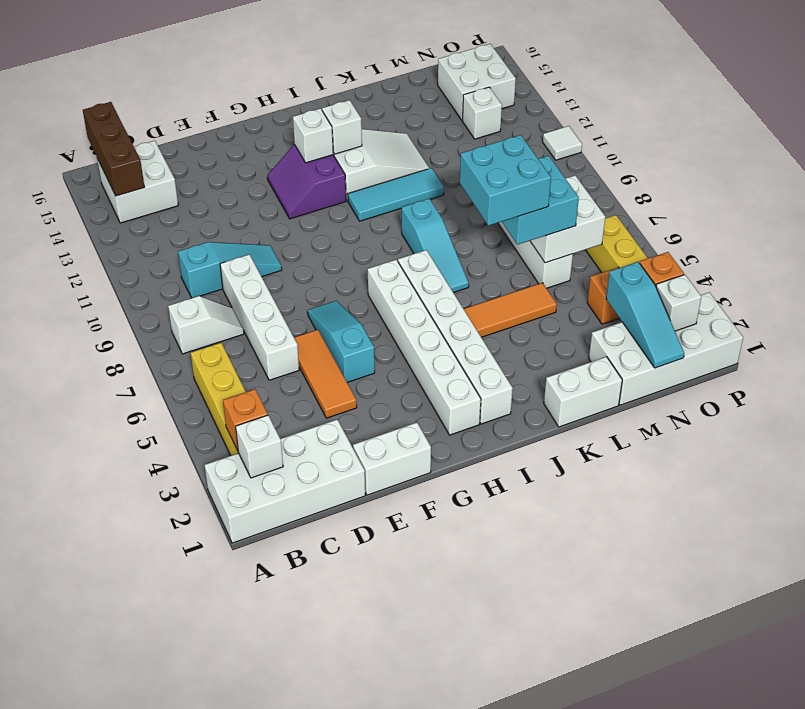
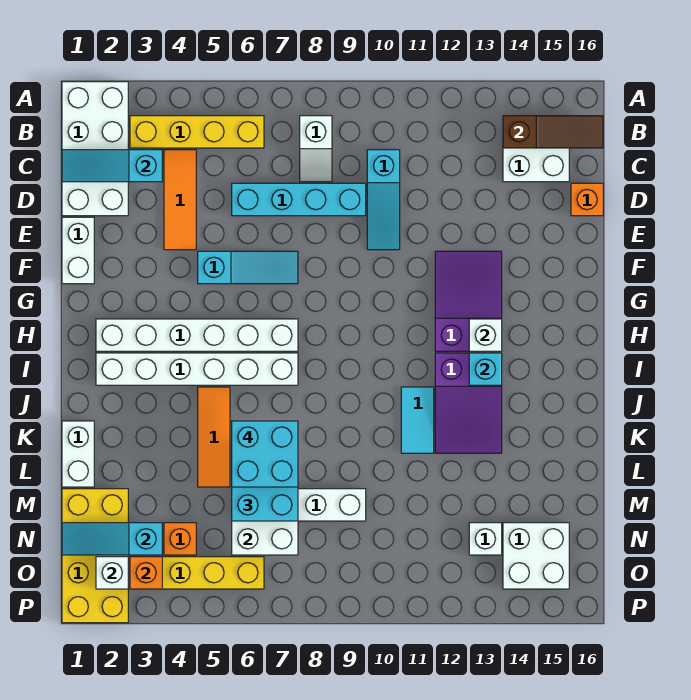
white brick B2 level 2 -> none
orange brick B3 level 2 -> orange brick D16 level 1
brown brick B14:B16 level 2 -> brown slope B14:B16 level 2 top 14
white brick D6:D9 level 1 -> cyan brick D6:D9 level 1
orange tile E4:E6 level 1 -> orange tile C4:E4 level 1
purple slope G12:H13 level 1 top H -> purple slope F12:H13 level 1 top H
cyan tile I11:K11 level 1 -> cyan tile J11:K11 level 1
white slope I12:K13 level 1 top I -> purple slope I12:K13 level 1 top I
white brick I13 level 2 -> cyan brick I13 level 2
cyan slope J7:J9 level 1 top 9 -> cyan slope C1:C3 level 2 top 3
white brick M1:P2 level 1 -> yellow brick M1:P2 level 1
white tile P11 level 1 -> none

